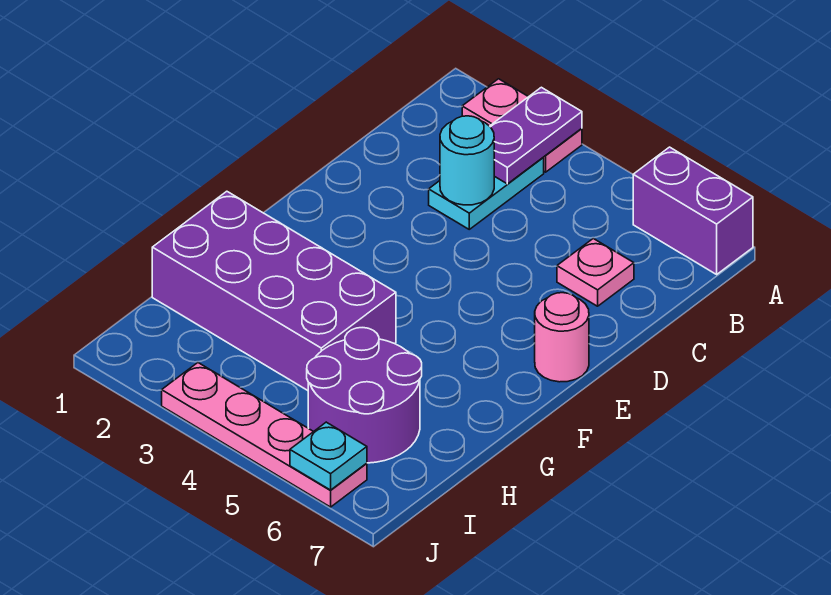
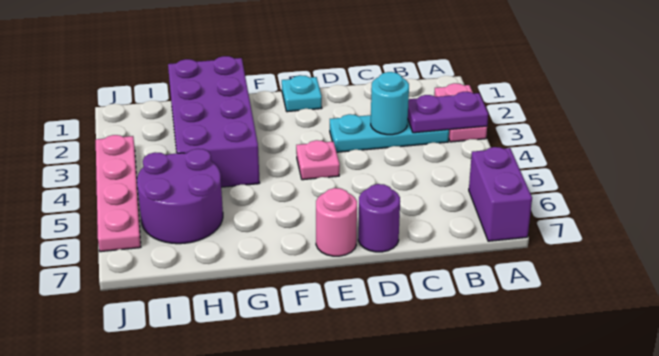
cyan plate B3:C3 level 1 -> cyan plate B3:D3 level 1
pink plate C6 level 1 -> pink plate E4 level 1
none -> purple round brick D7 level 1
cyan plate J6 level 2 -> cyan plate E1 level 1

